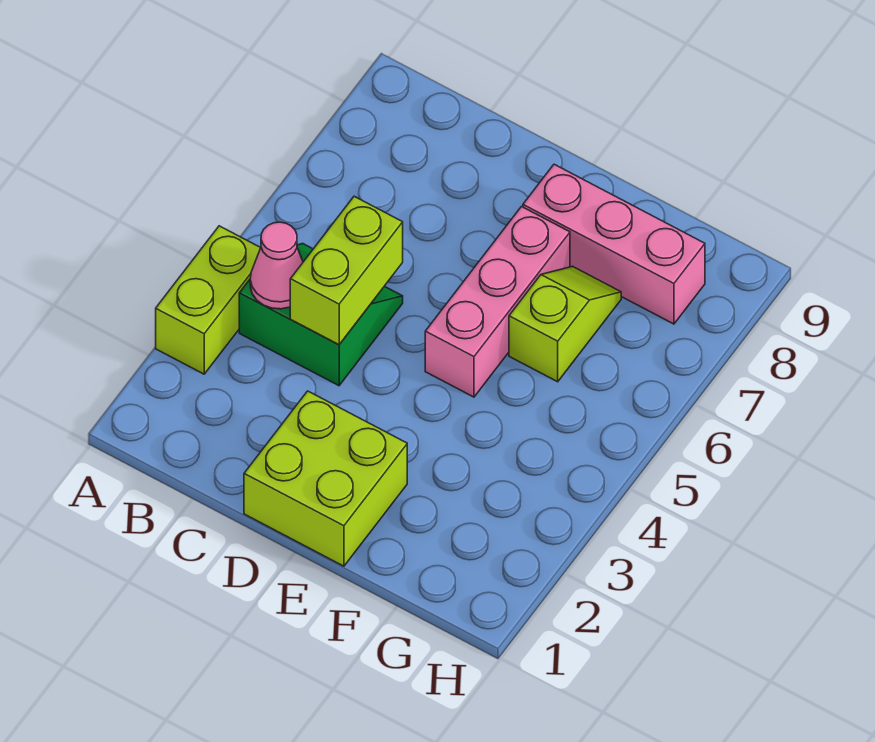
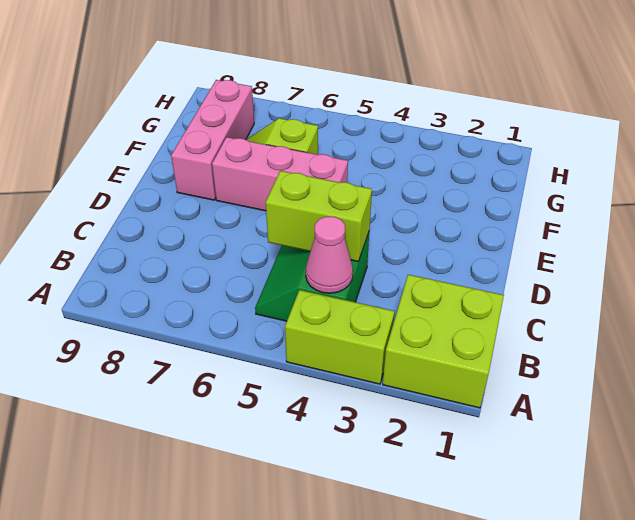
lime brick D1:E2 level 1 -> lime brick A1:B2 level 1

